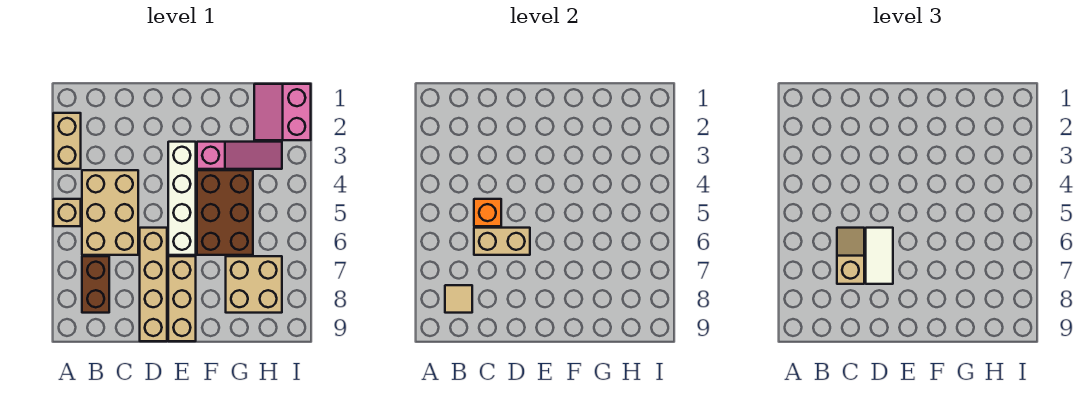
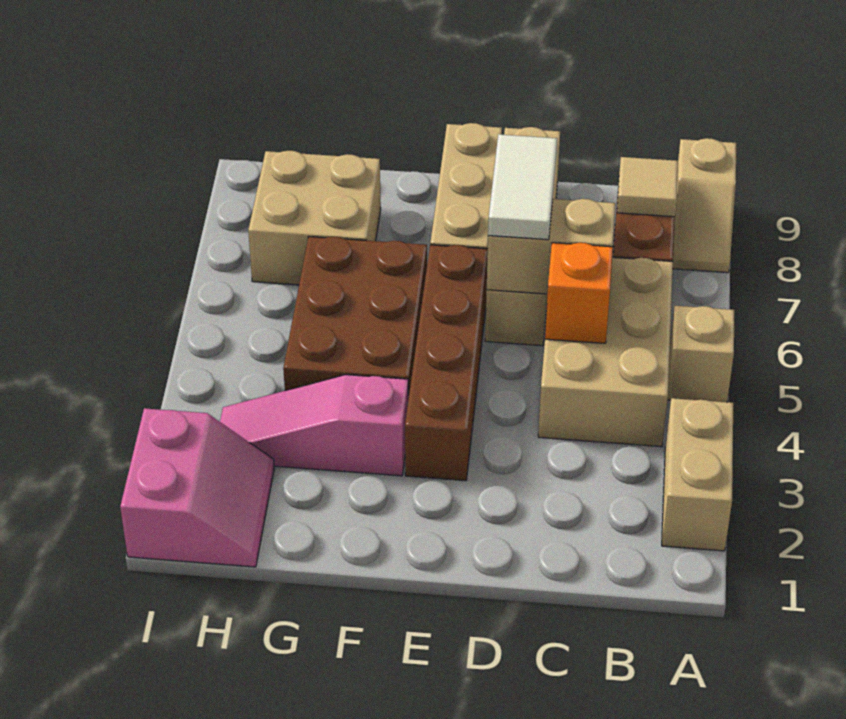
tan slope C6:C7 level 3 top 7 -> tan slope A8:A9 level 1 top 9
white brick E3:E6 level 1 -> brown brick E3:E6 level 1

